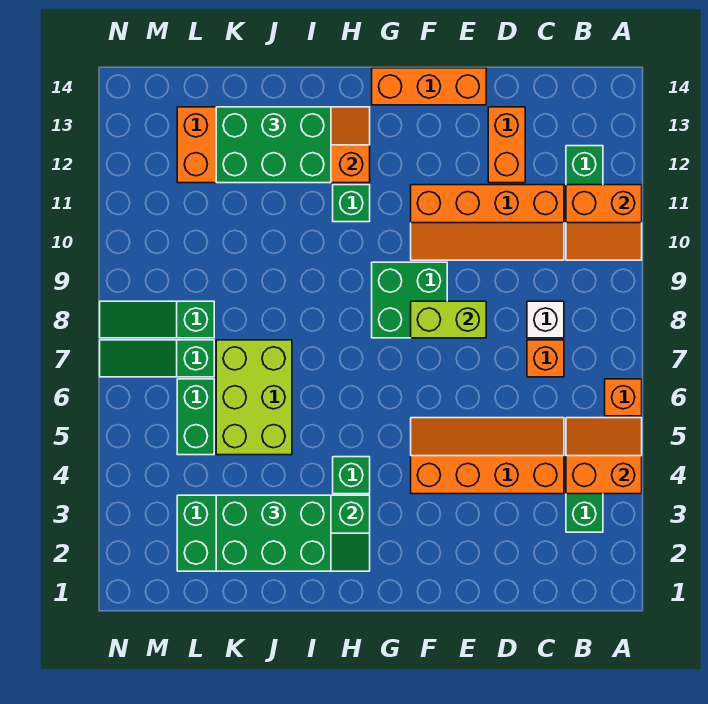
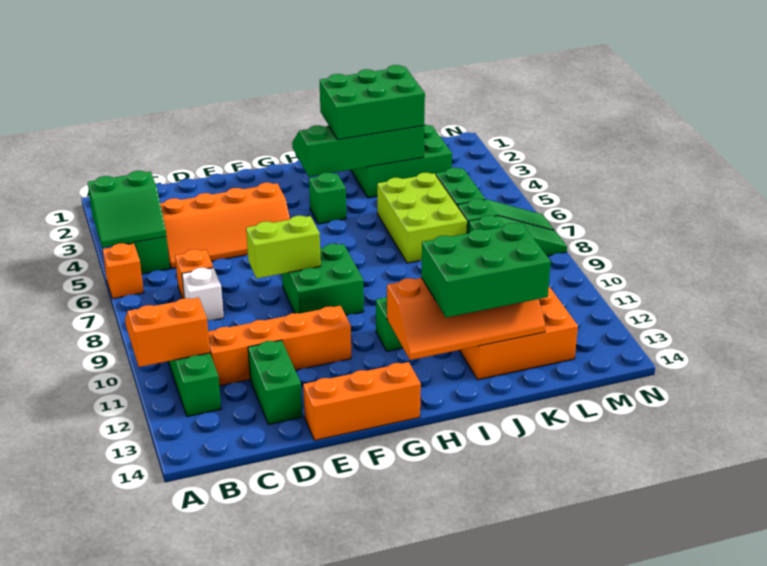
orange slope A4:B5 level 2 top 4 -> green slope A4:B5 level 2 top 4
orange brick D12:D13 level 1 -> green brick D12:D13 level 1

